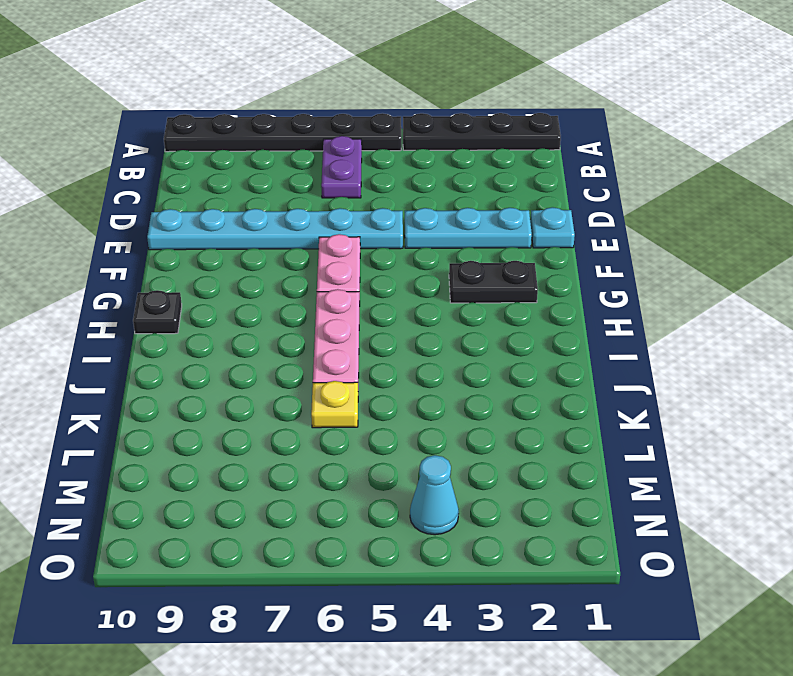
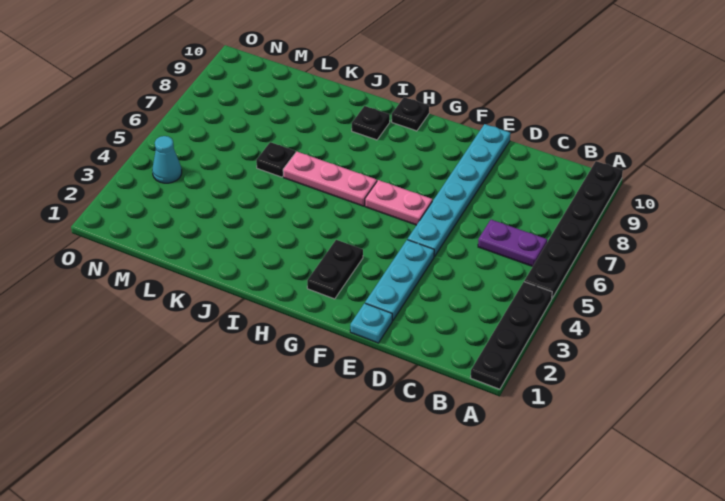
none -> black plate I9 level 1
yellow plate K6 level 1 -> black plate K6 level 1

